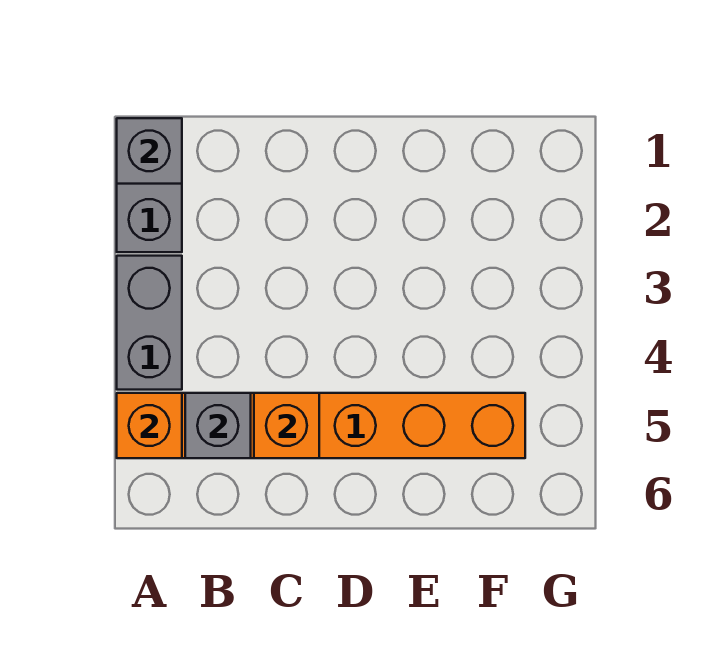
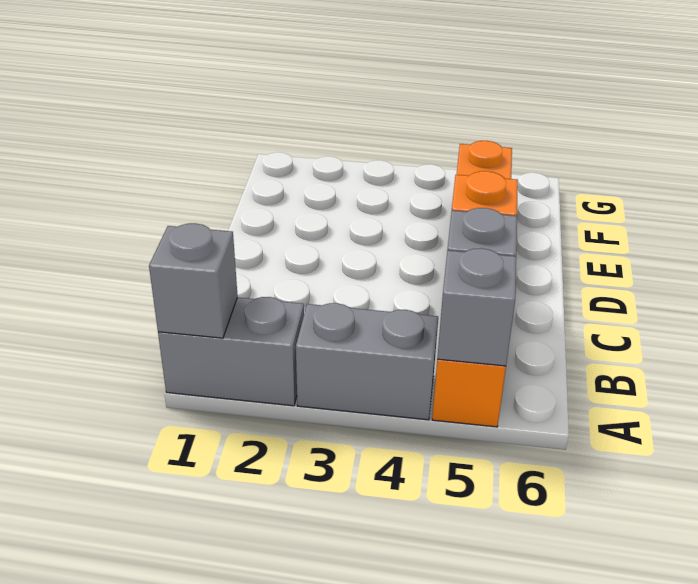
orange brick A5 level 2 -> grey brick A5 level 2

